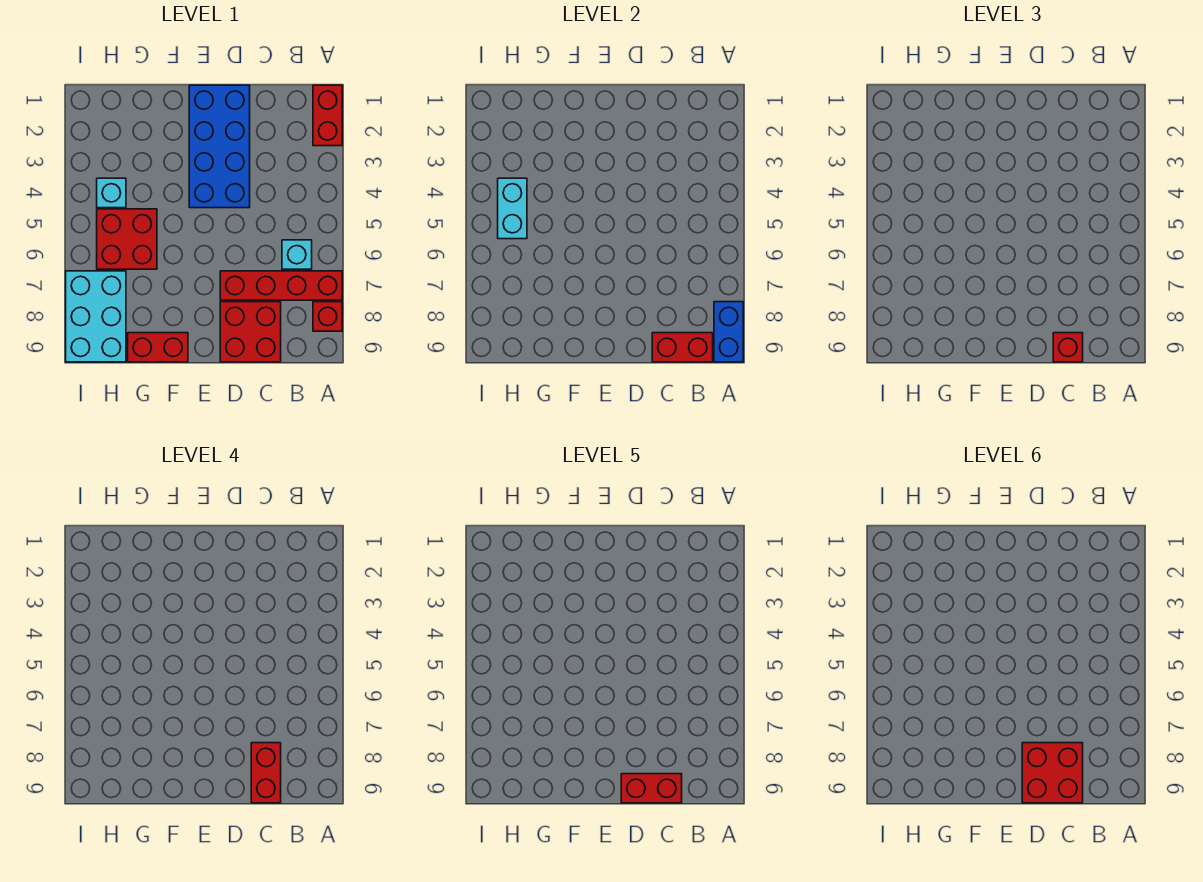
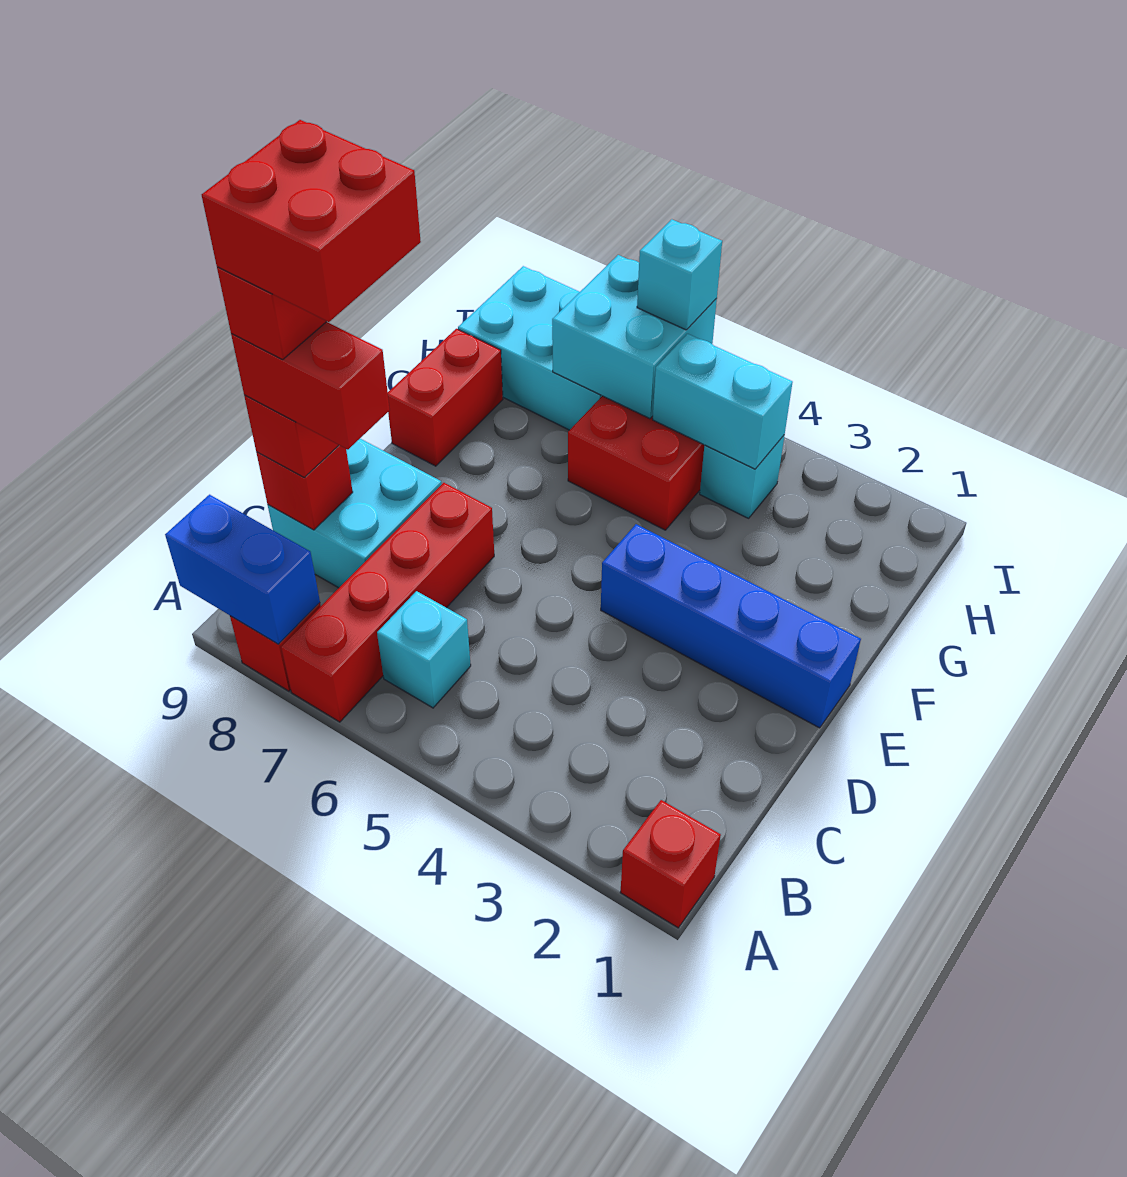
red brick A1:A2 level 1 -> red brick A1 level 1
red brick B9:C9 level 2 -> red brick C9 level 2
red brick C8:D9 level 1 -> cyan brick C8:D9 level 1
blue brick D1:E4 level 1 -> blue brick E1:E4 level 1
none -> cyan brick H6:I7 level 2
none -> cyan brick I6 level 3

